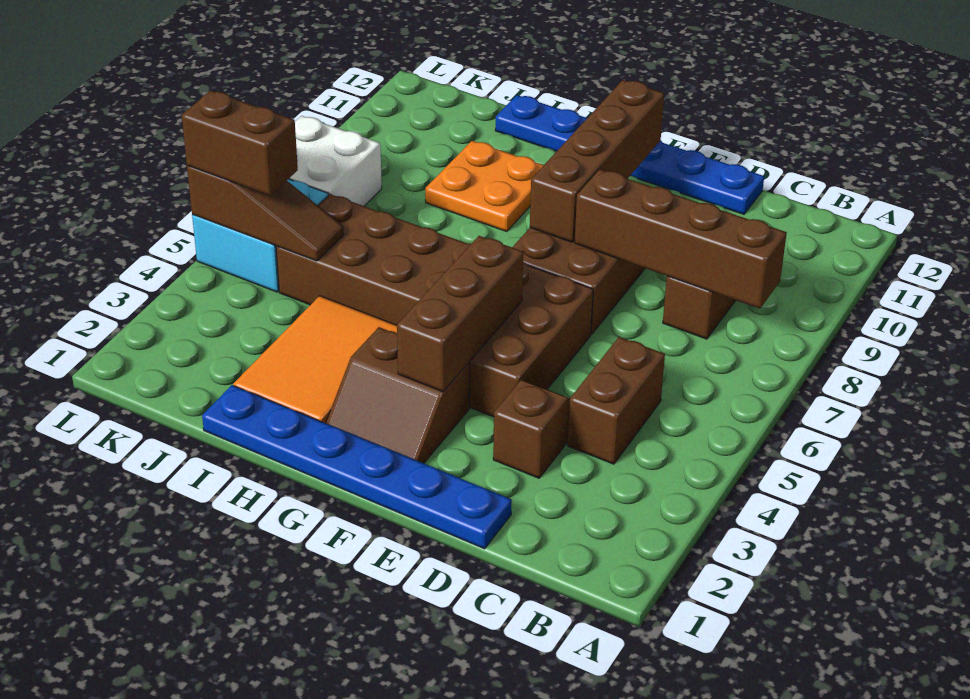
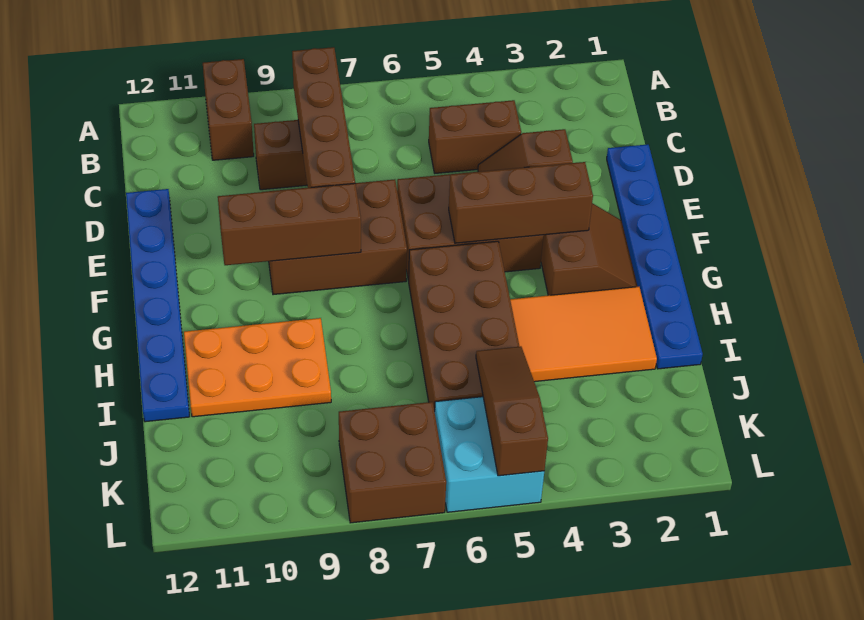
brown brick F8:F11 level 2 -> brown brick F8:F10 level 2
orange plate H9:I10 level 1 -> orange plate H9:I11 level 1
brown brick K5:L5 level 3 -> brown brick A10:B10 level 1
white brick K7:L8 level 1 -> brown brick K7:L8 level 1

